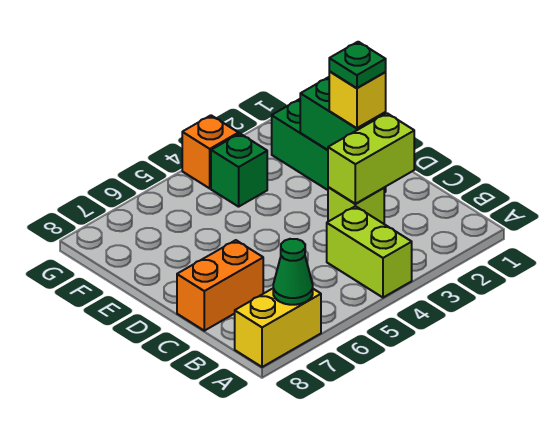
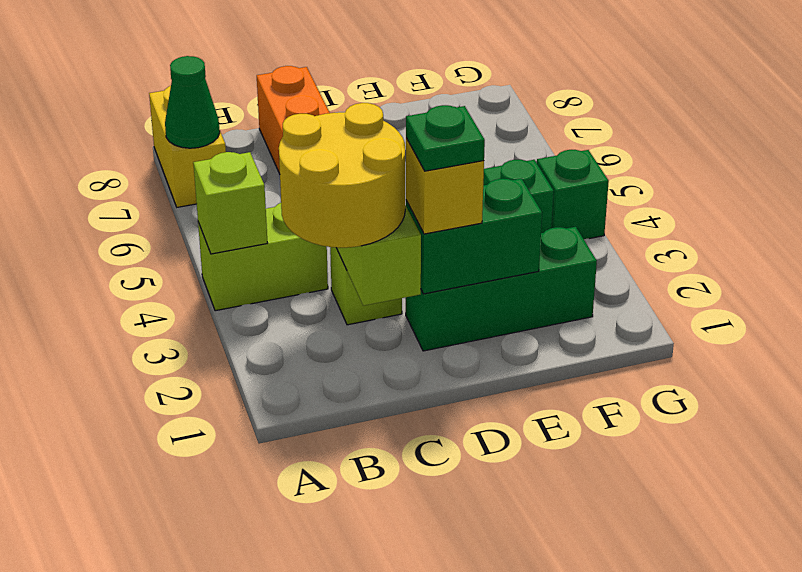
none -> lime brick A4 level 2
none -> yellow round brick B2:C3 level 3
orange brick G4 level 1 -> green brick G4 level 1

